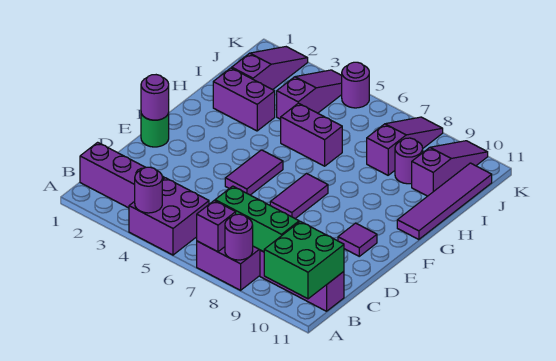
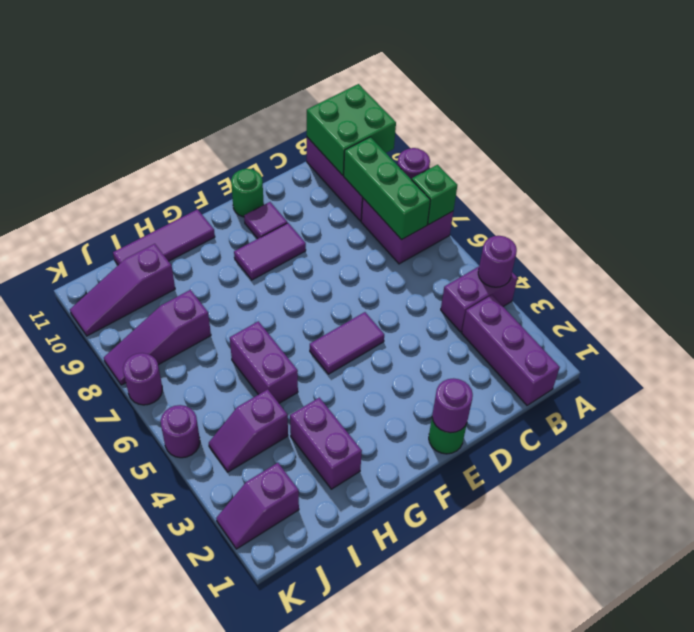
purple brick A4:B5 level 1 -> purple brick A4:B4 level 1
purple brick A7 level 2 -> green brick A7 level 2
purple tile E7:F7 level 1 -> purple tile E9:F9 level 1
none -> green round brick E11 level 1
purple tile G11:J11 level 1 -> purple tile G11:I11 level 1
purple slope I2:K2 level 1 top I -> purple slope J2:K2 level 1 top J
purple slope I4:K4 level 1 top I -> purple slope I4:J4 level 1 top I
purple round brick I9 level 1 -> purple round brick K7 level 1

